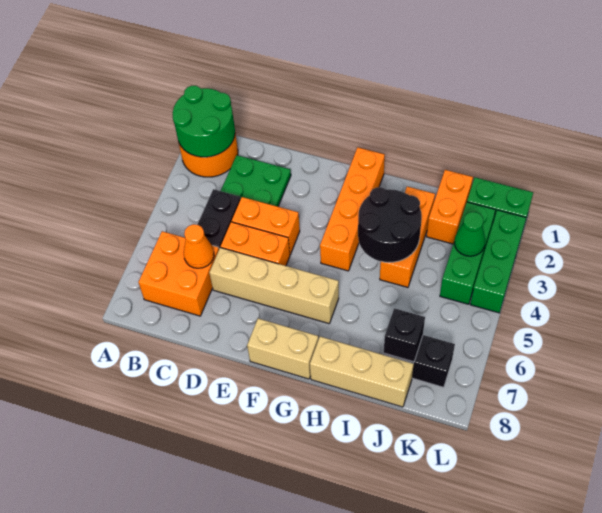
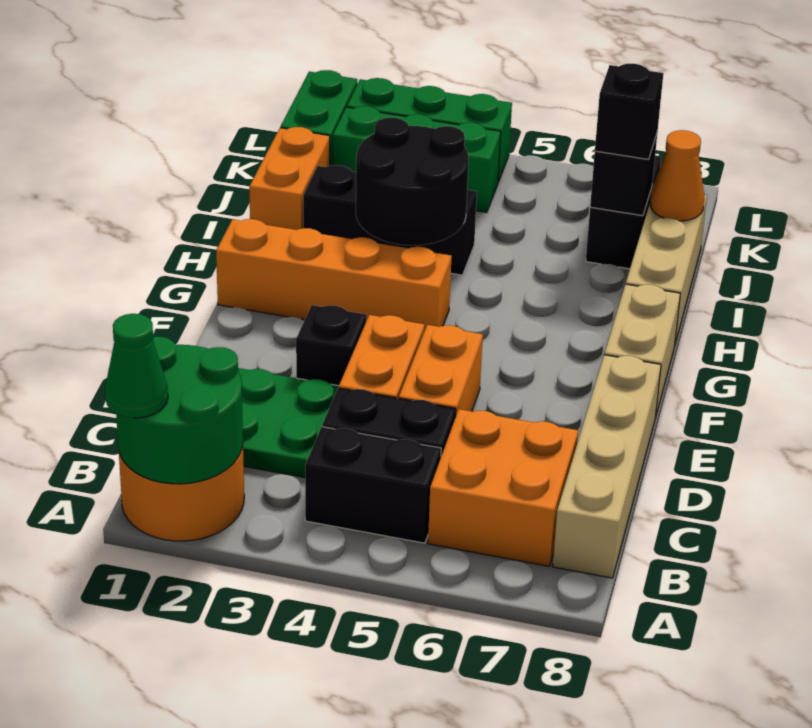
none -> black brick B4:B5 level 1
orange cone C6 level 2 -> orange cone J8 level 2
tan brick D6:G6 level 1 -> tan brick B8:E8 level 1
none -> black brick E3 level 1
orange brick I2:I4 level 1 -> black brick I2:I4 level 1
orange brick J1:J2 level 1 -> orange brick I1:J1 level 1
none -> black brick J7 level 3
green cone K3 level 2 -> green cone A1 level 3

